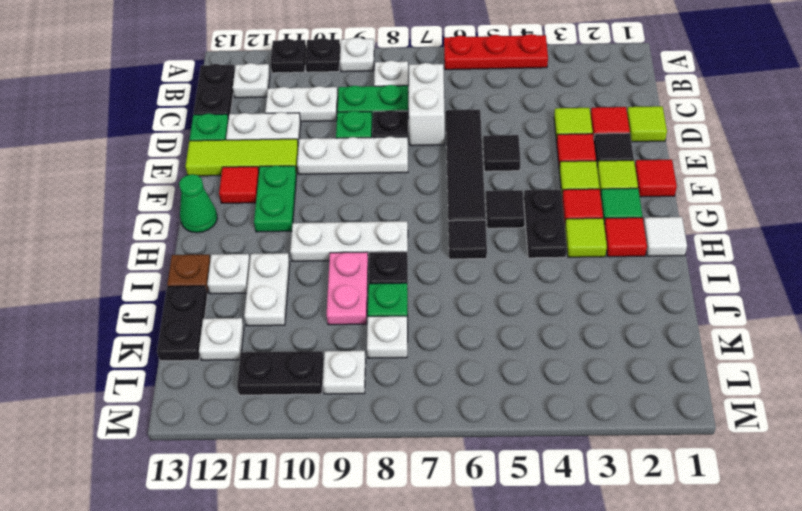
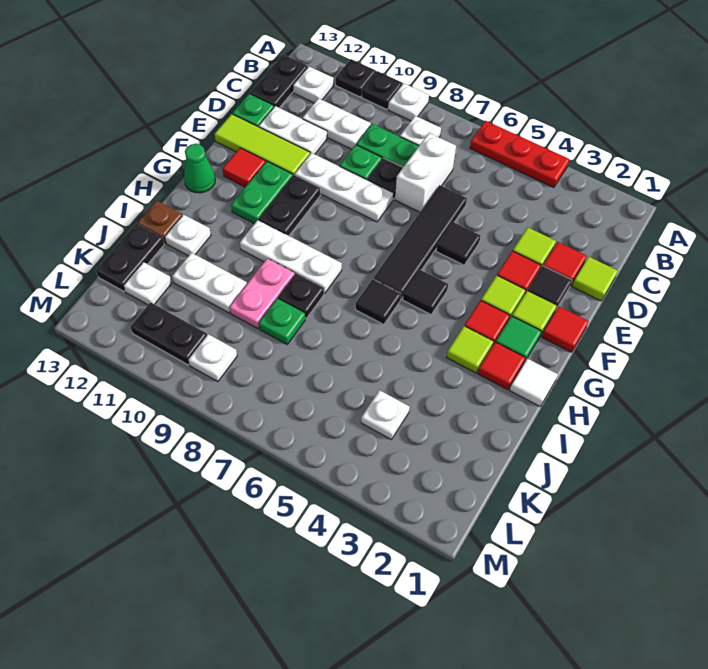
black plate G4:H4 level 1 -> black plate F10:G10 level 1
white plate I11:J11 level 1 -> white plate J10:J11 level 1
white plate K8 level 1 -> white plate K4 level 1

